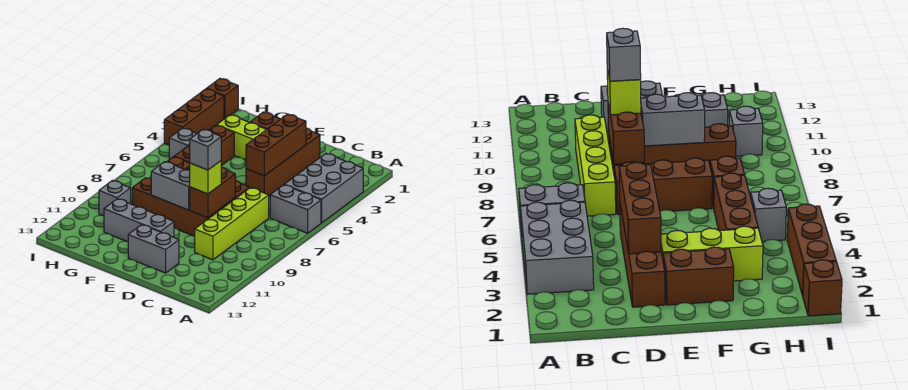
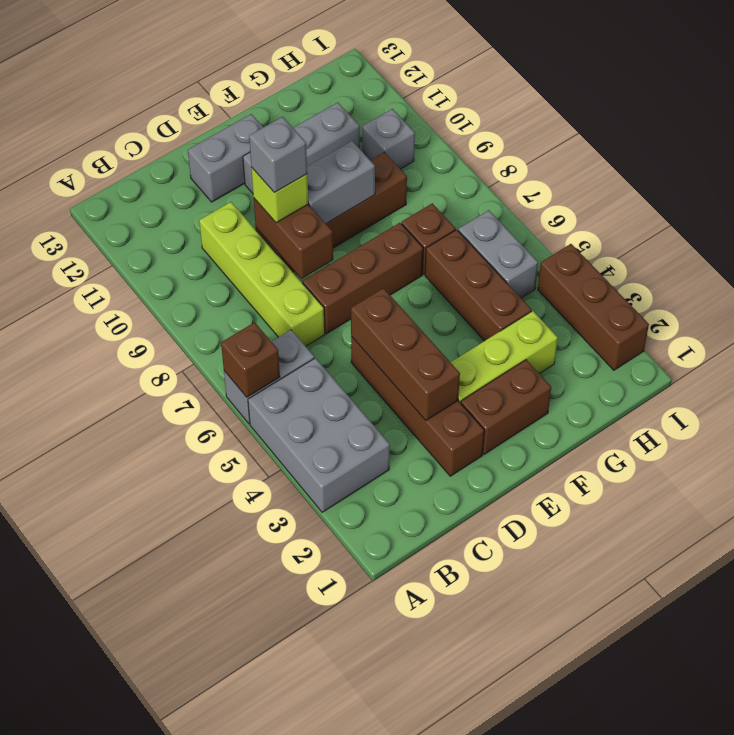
grey brick H5 level 1 -> grey brick H5:H6 level 1
brown brick I1 level 1 -> brown brick A6 level 2

